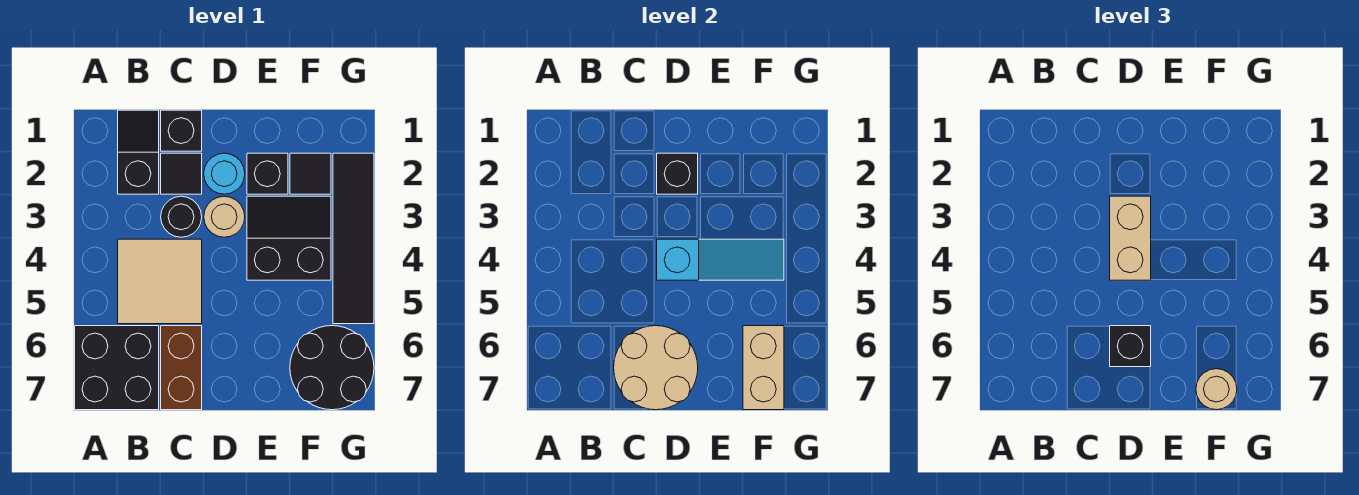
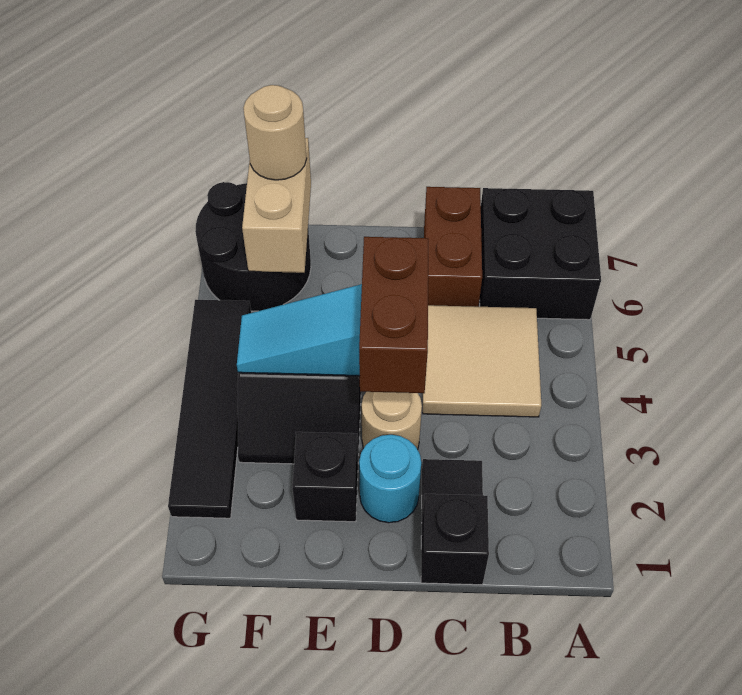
black slope B1:B2 level 1 top 2 -> none
black round brick C3 level 1 -> none
tan round brick C6:D7 level 2 -> none
black brick D2 level 2 -> none
tan brick D3:D4 level 3 -> brown brick D3:D4 level 3
black brick D6 level 3 -> none
black tile F2 level 1 -> none

